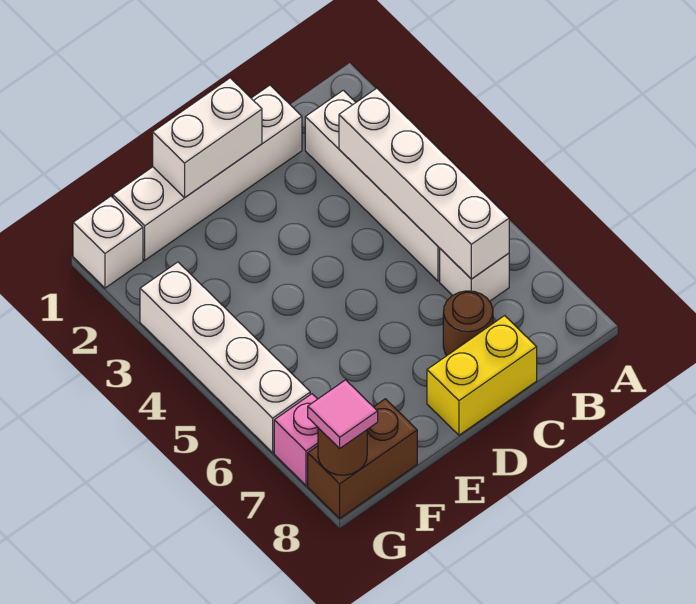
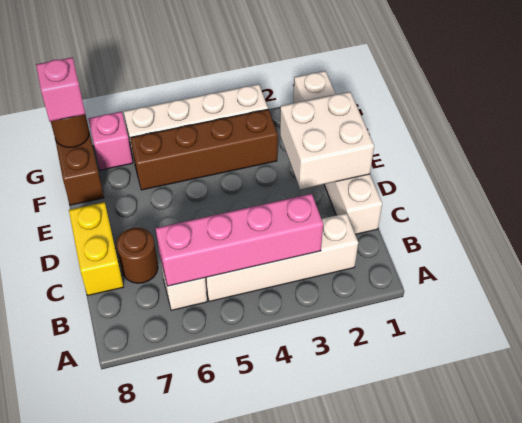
white brick B3:B6 level 2 -> pink brick B3:B6 level 2
white brick D1:E1 level 2 -> white brick D1:E2 level 2
none -> brown brick F3:F6 level 1
pink tile G8 level 3 -> pink brick G8 level 3

